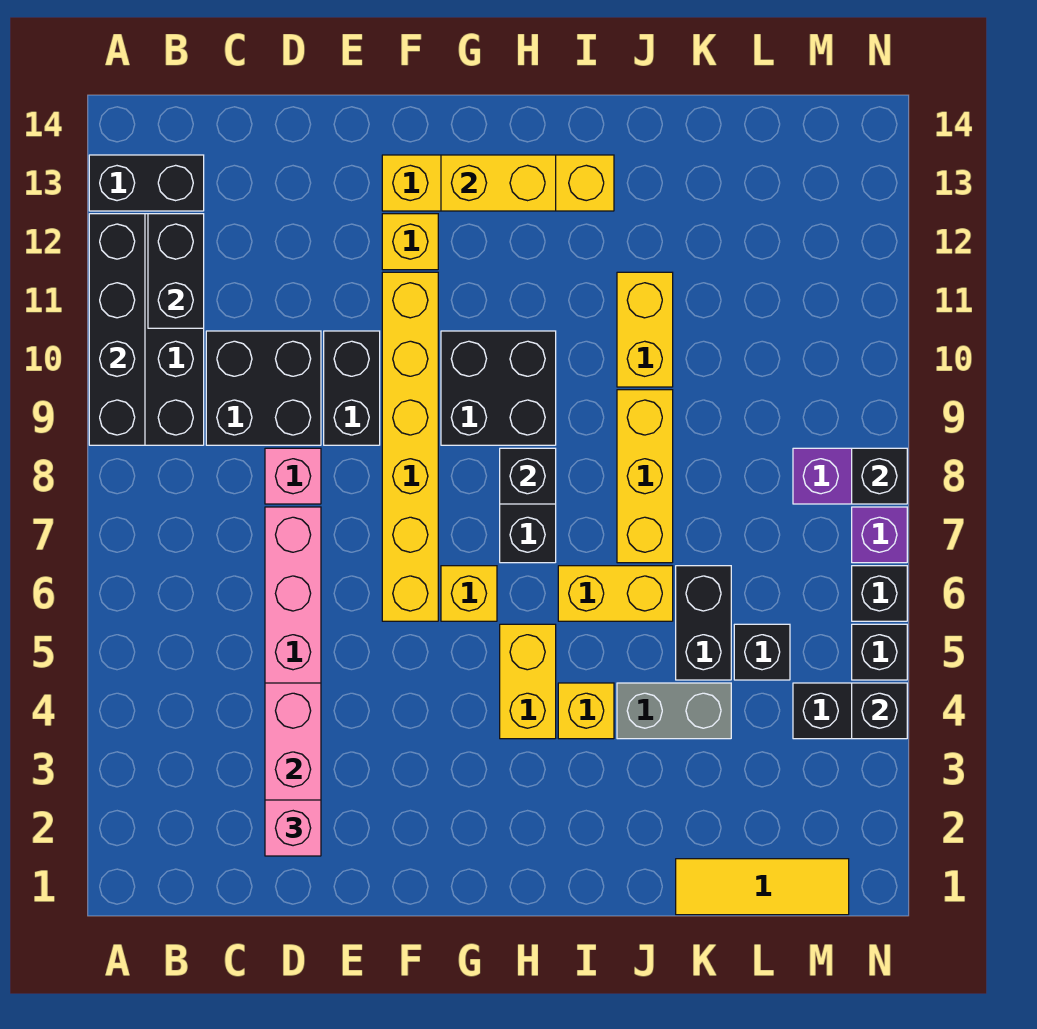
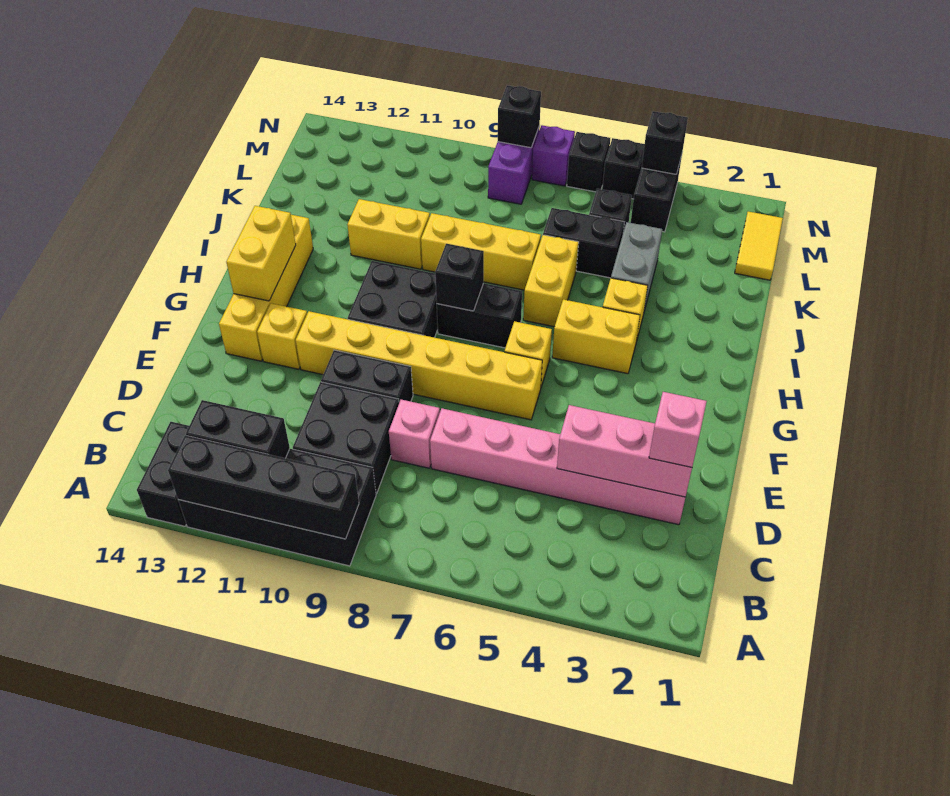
yellow tile K1:M1 level 1 -> yellow tile L1:M1 level 1

